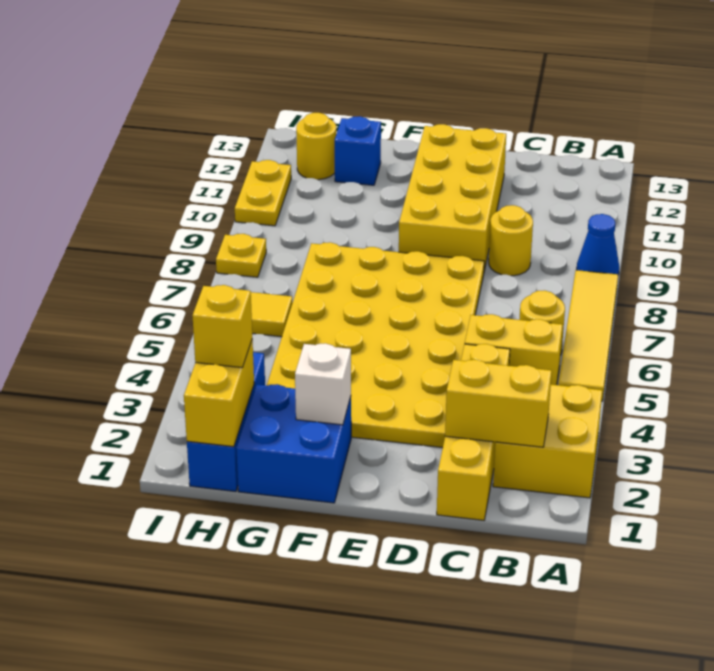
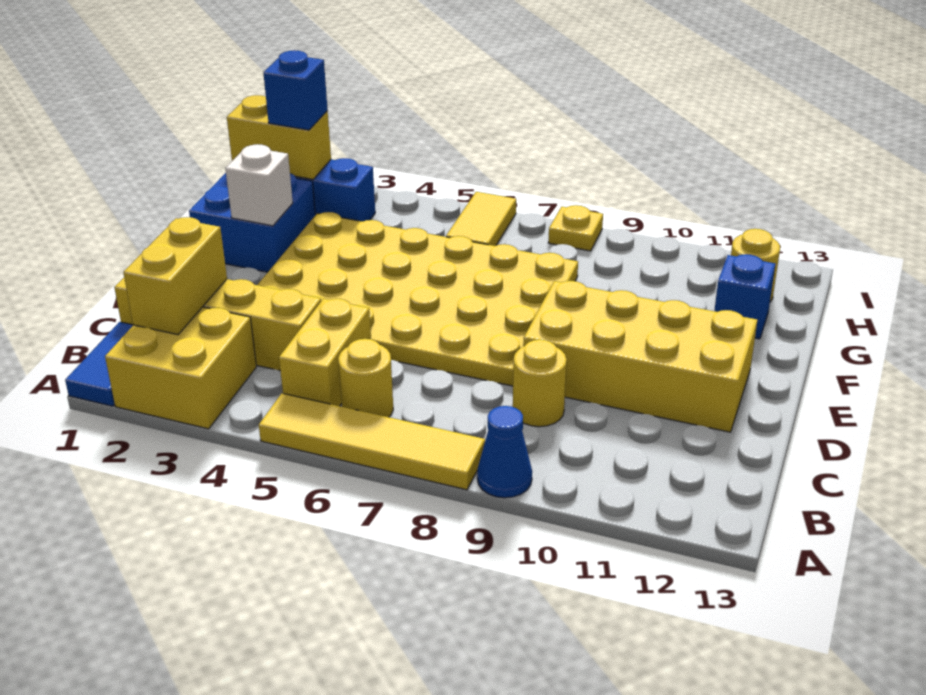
none -> blue tile A1:B1 level 1
yellow brick H2 level 3 -> blue brick H2 level 3
yellow plate I10:I11 level 1 -> none

